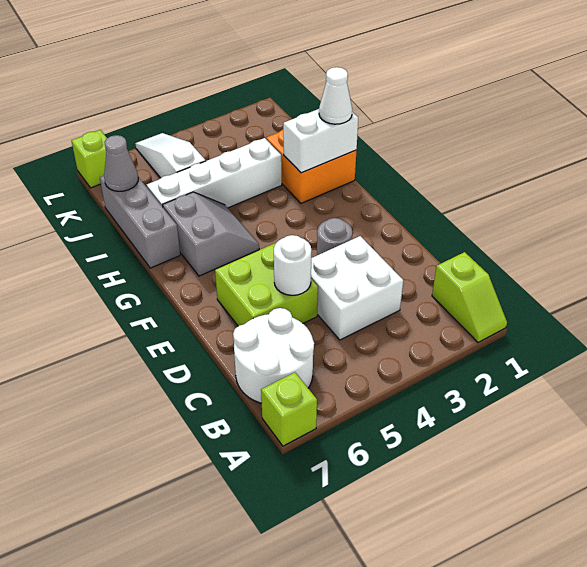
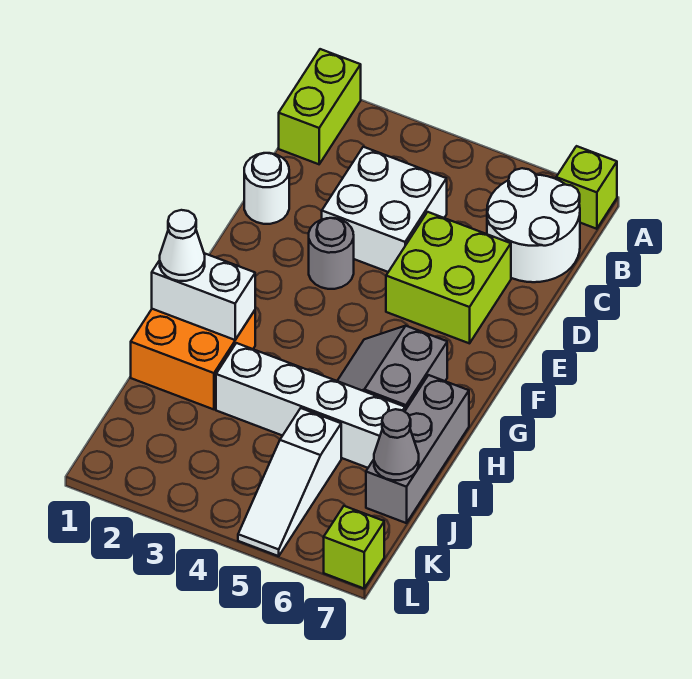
lime slope A1:B1 level 1 top B -> lime brick A1:B1 level 1
white round brick D5 level 2 -> white round brick D1 level 1

